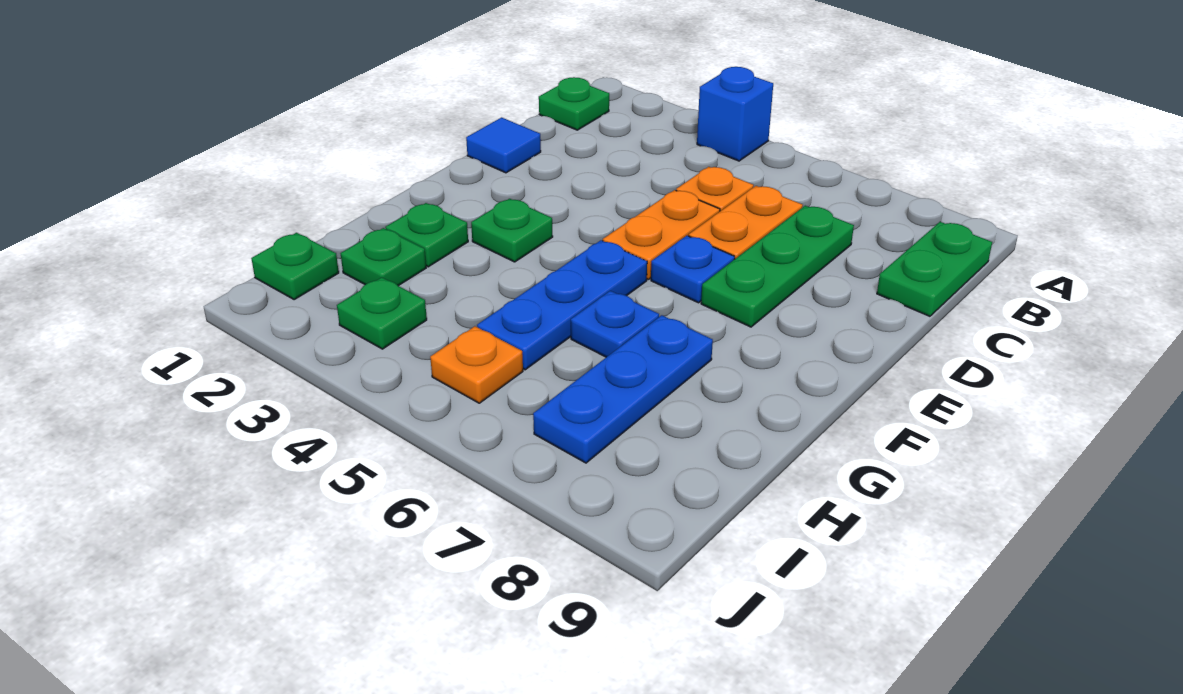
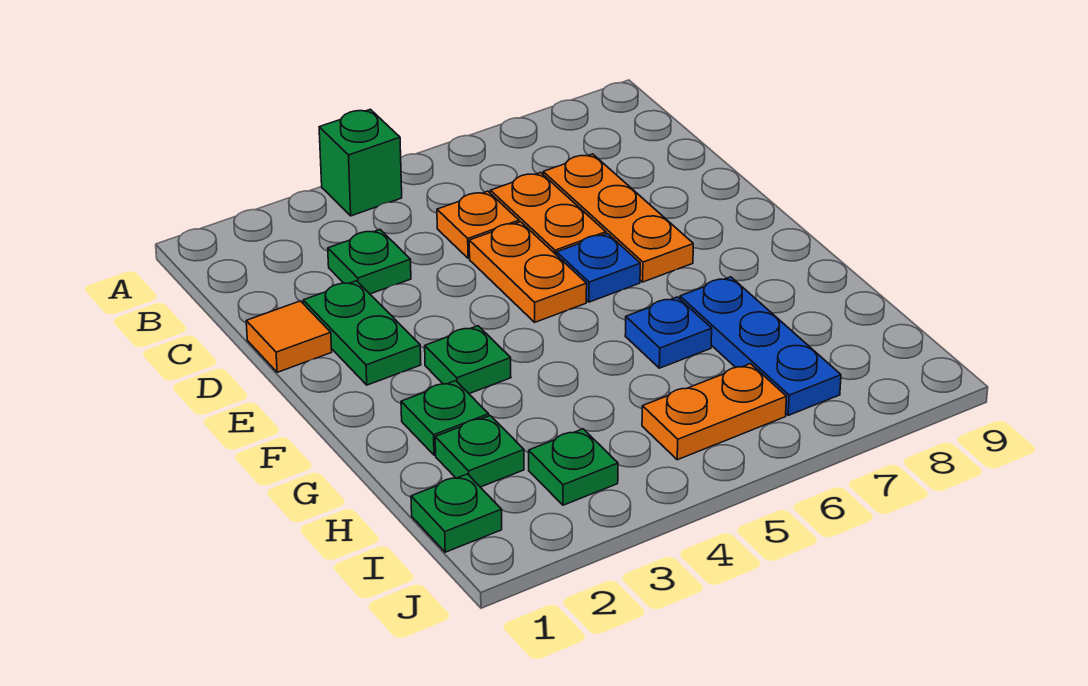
blue brick A4 level 1 -> green brick A4 level 1
green plate B1 level 1 -> green plate C3 level 1
green plate B9:C9 level 1 -> green plate D2:E2 level 1
green plate C7:E7 level 1 -> orange plate C7:E7 level 1
blue tile D1 level 1 -> orange tile D1 level 1
blue plate F5:H5 level 1 -> none
orange plate I5 level 1 -> orange plate I5:I6 level 1

